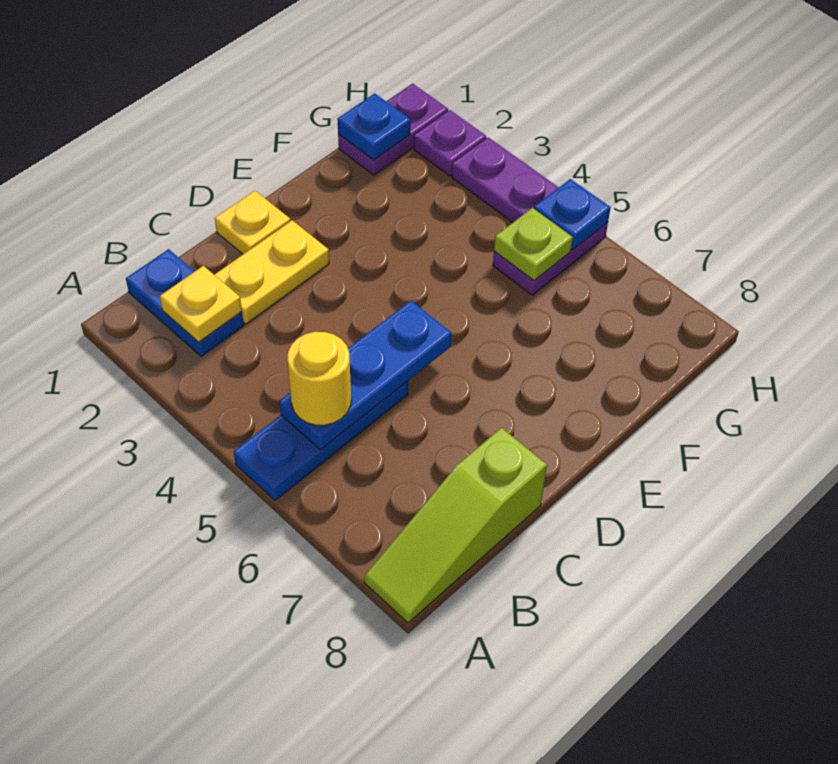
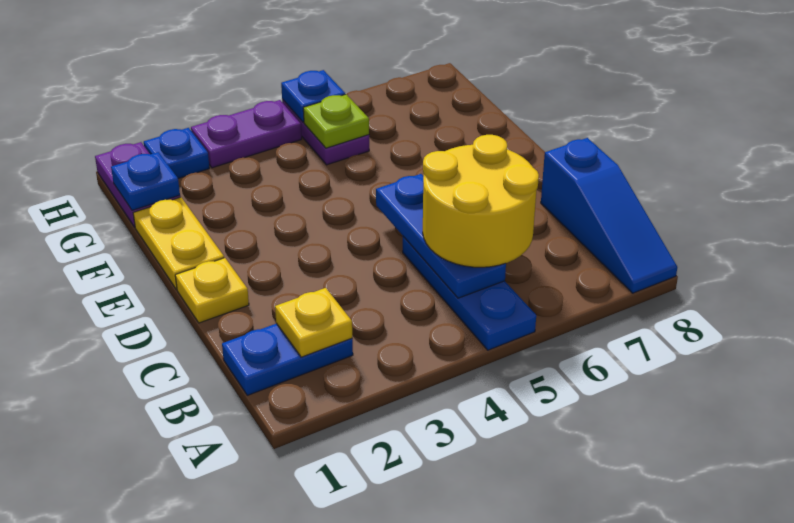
lime slope A8:C8 level 1 top C -> blue slope A8:C8 level 1 top C
yellow round brick B5 level 3 -> yellow round brick B5:C6 level 3
yellow plate C2:D2 level 1 -> yellow plate E1:F1 level 1
purple plate H2 level 1 -> blue plate H2 level 1

